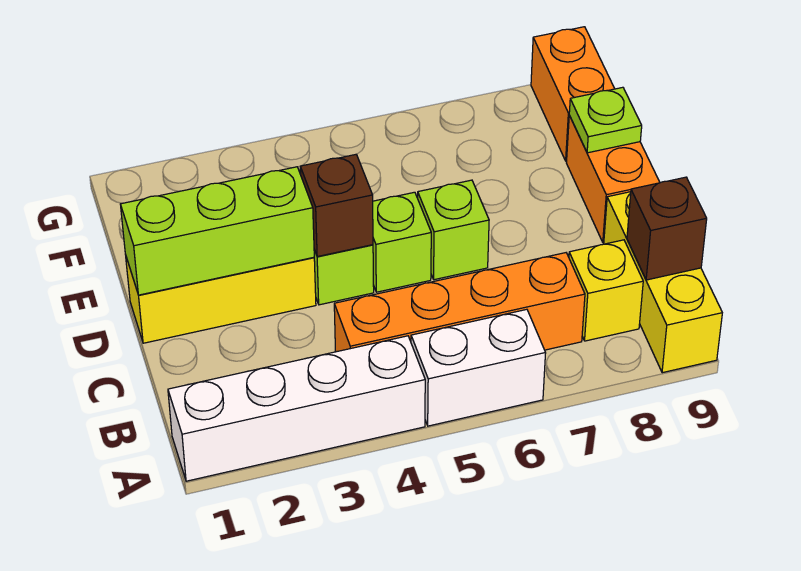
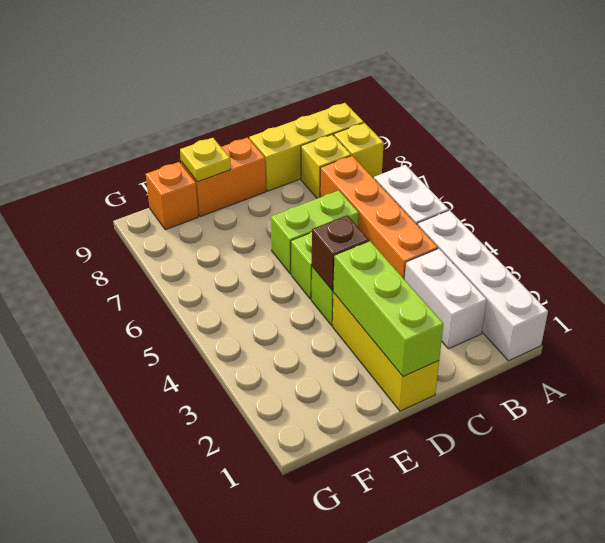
none -> yellow brick A8 level 1
none -> white brick B2:B3 level 1
brown brick B9 level 2 -> none
lime brick D6 level 1 -> lime brick C6:D6 level 1
lime plate E9 level 2 -> yellow plate E9 level 2
orange brick F9:G9 level 1 -> orange brick F9 level 1

